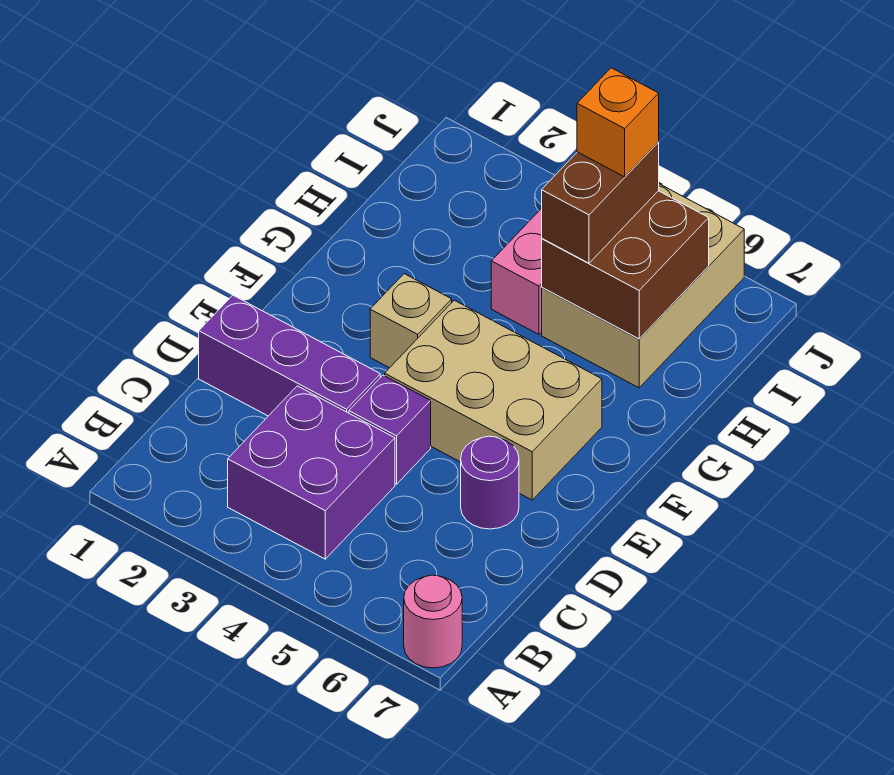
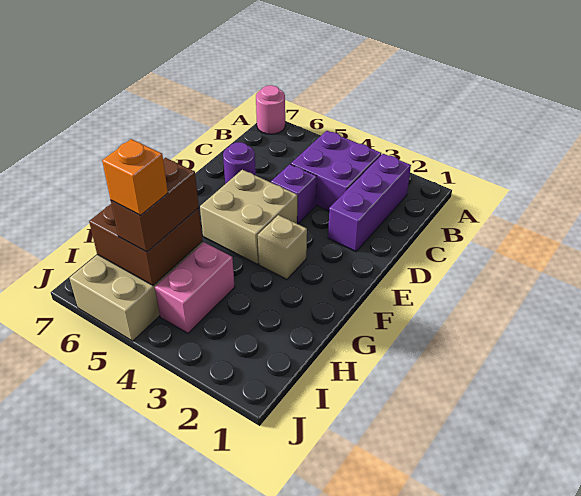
purple brick D1:D3 level 1 -> purple brick B2:D2 level 1
tan brick E4:F6 level 1 -> tan brick E4:F5 level 1

